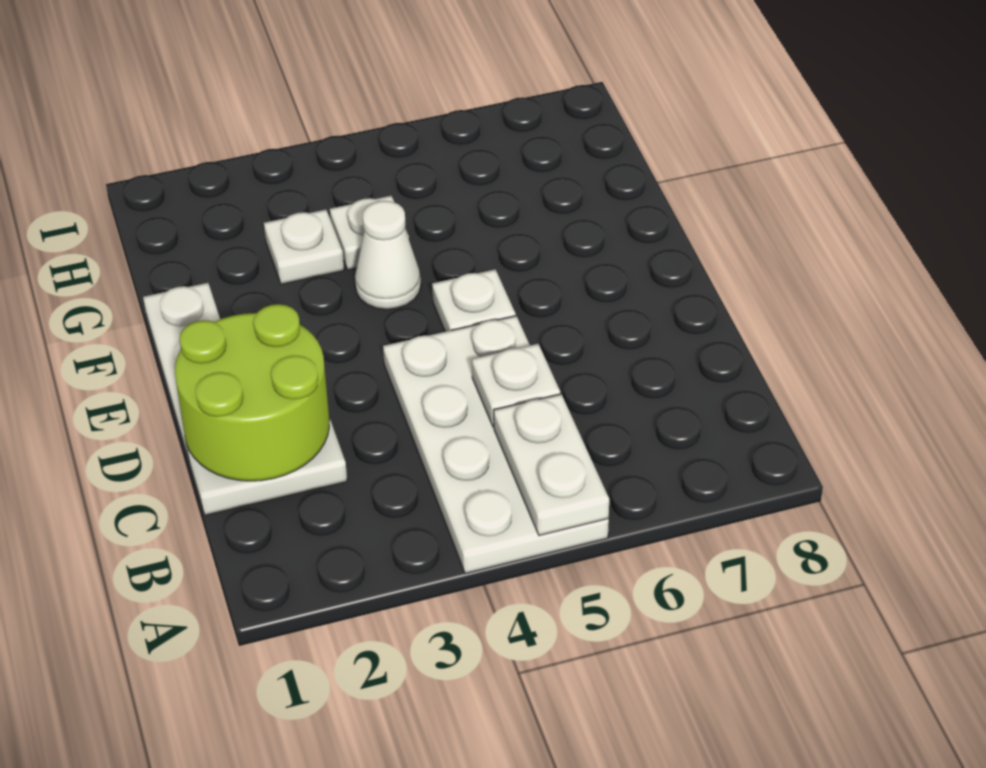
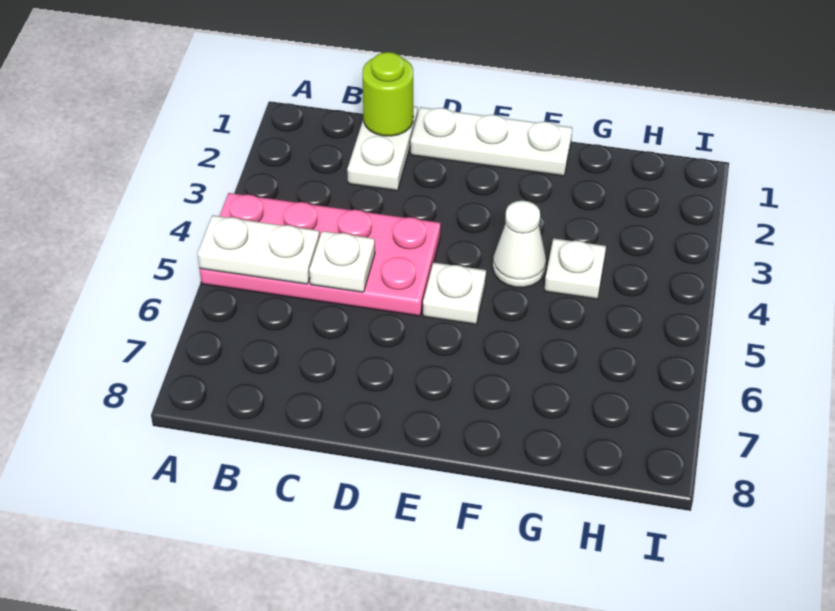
white plate A4:D5 level 1 -> pink plate A4:D5 level 1
lime round brick C1:D2 level 2 -> lime round brick C1 level 2
white plate G3 level 1 -> none

